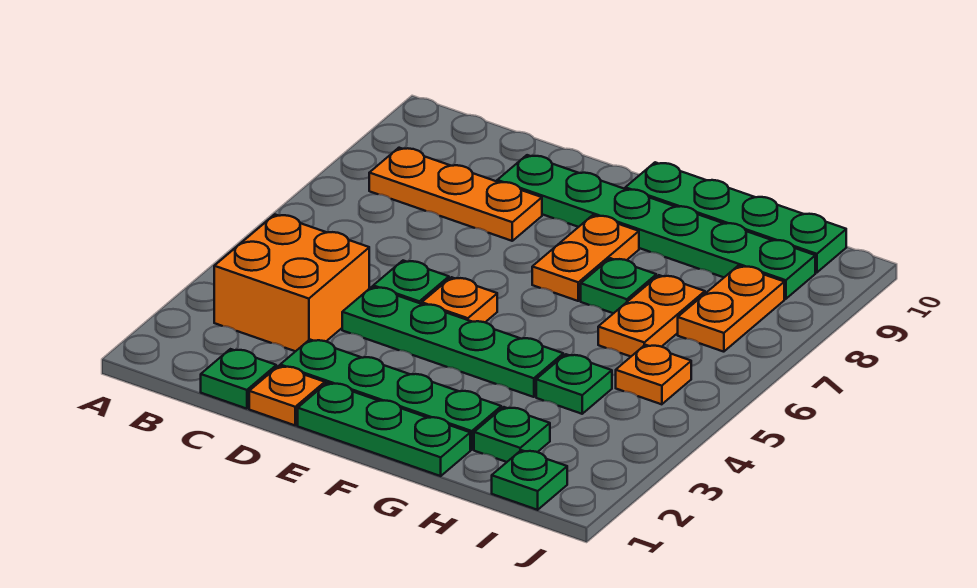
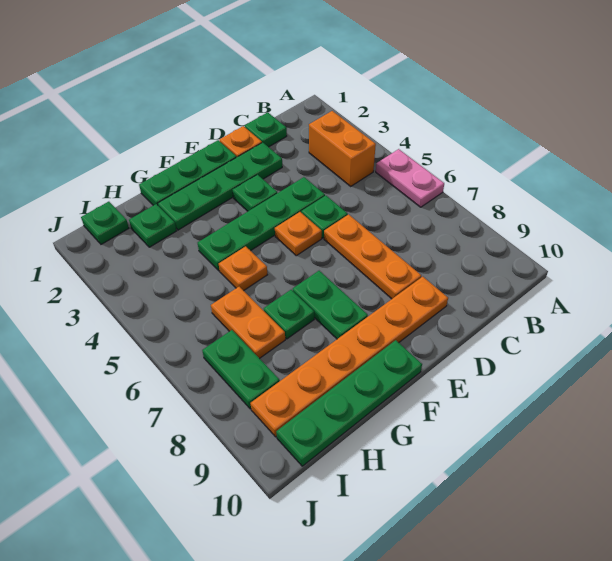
none -> pink plate A5:A6 level 1
orange brick B3:C4 level 1 -> orange brick B3:B4 level 1
orange plate B8:D8 level 1 -> orange plate D6:D8 level 1
green plate D9:I9 level 1 -> orange plate D9:I9 level 1
orange plate F7:F8 level 1 -> green plate F7:F8 level 1
green plate H4 level 1 -> green plate E3 level 1
orange plate I5 level 1 -> orange plate G5 level 1
orange plate I7:I8 level 1 -> green plate I7:I8 level 1

